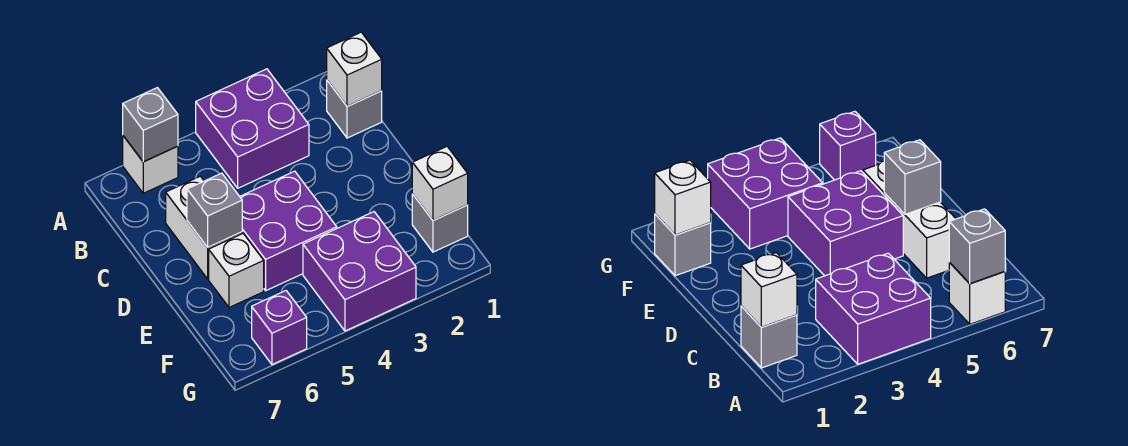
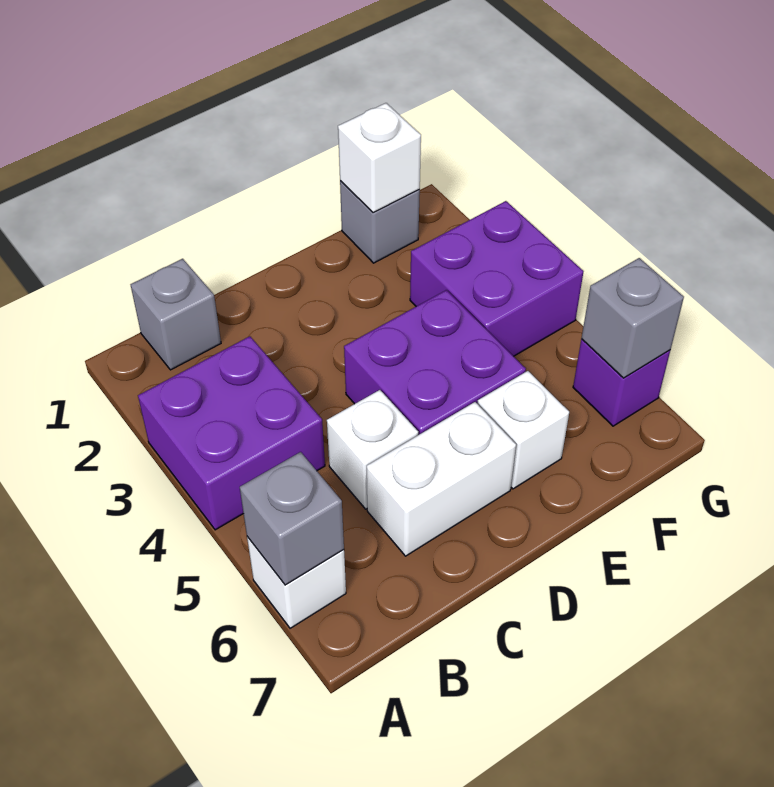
white brick B1 level 2 -> white brick C5 level 1
grey brick D6 level 2 -> grey brick G6 level 2

